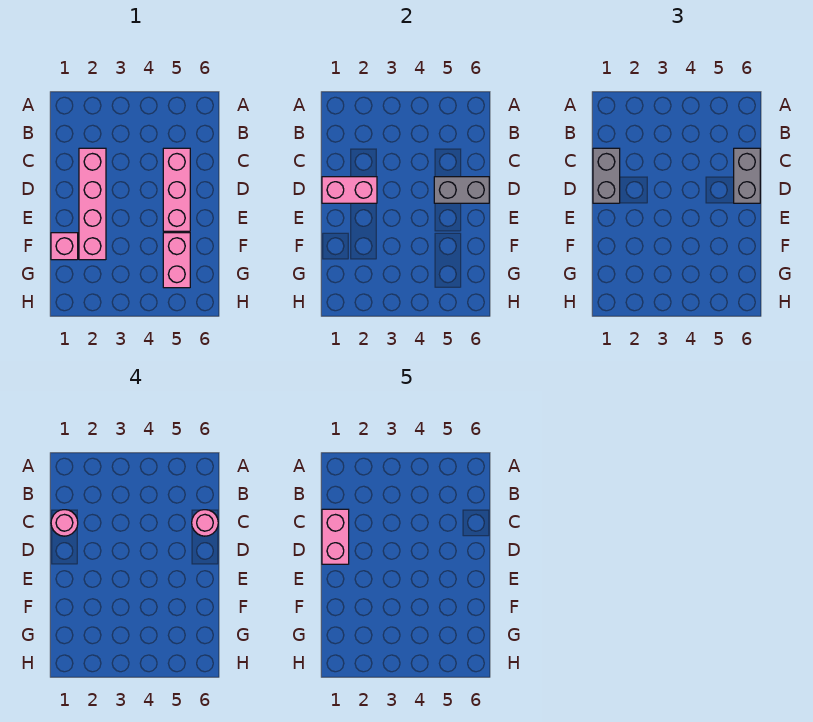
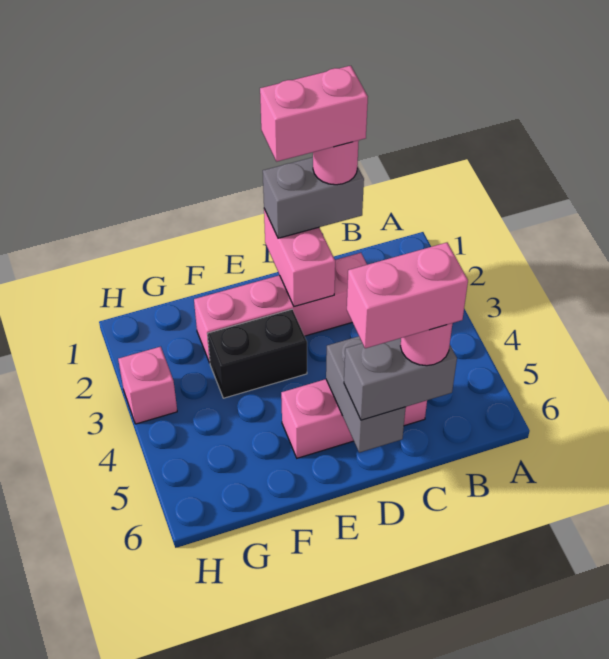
none -> black brick E3:F3 level 1
pink brick F1 level 1 -> pink brick H3 level 1
pink brick F5:G5 level 1 -> pink brick C6:D6 level 5

